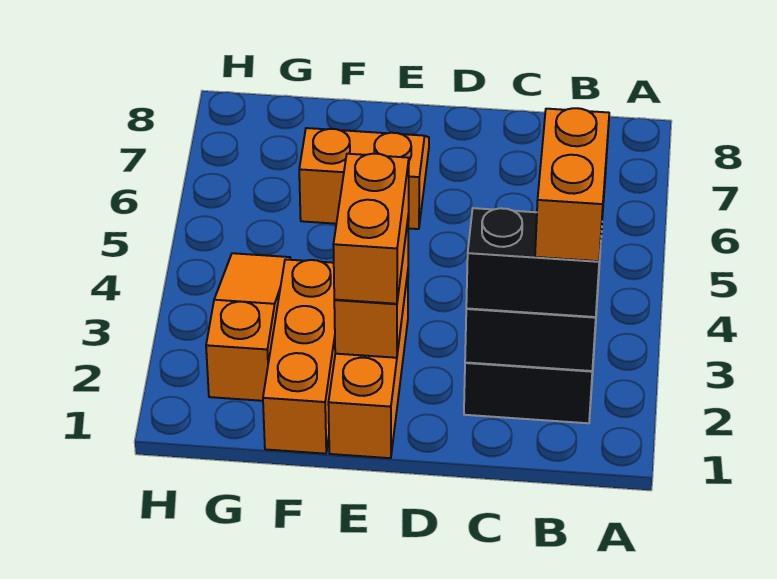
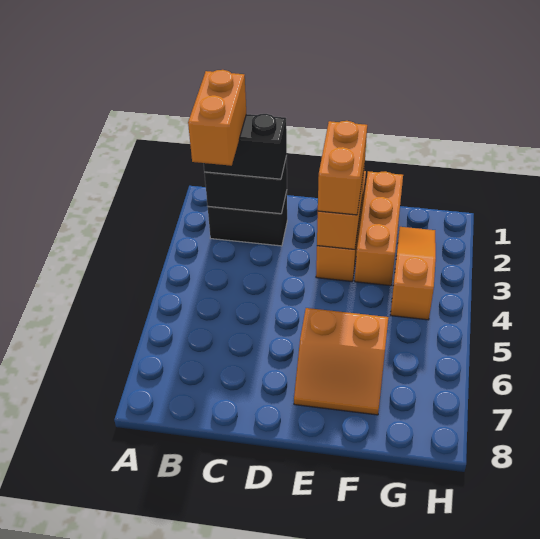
orange slope G2:G4 level 1 top 2 -> orange slope G2:G4 level 1 top 4

